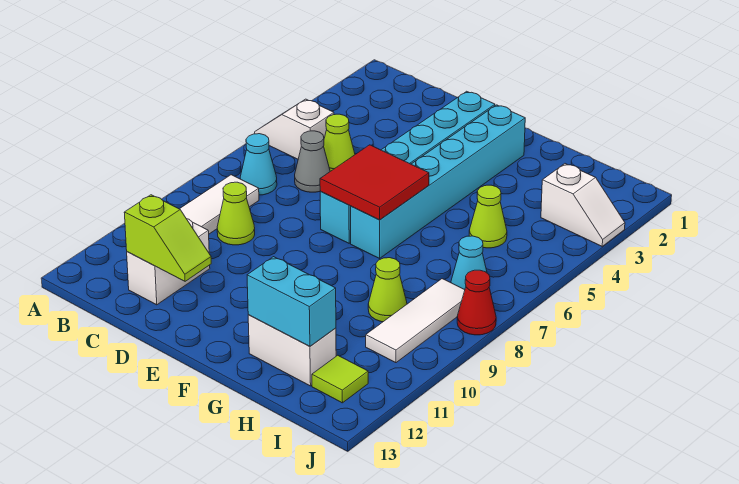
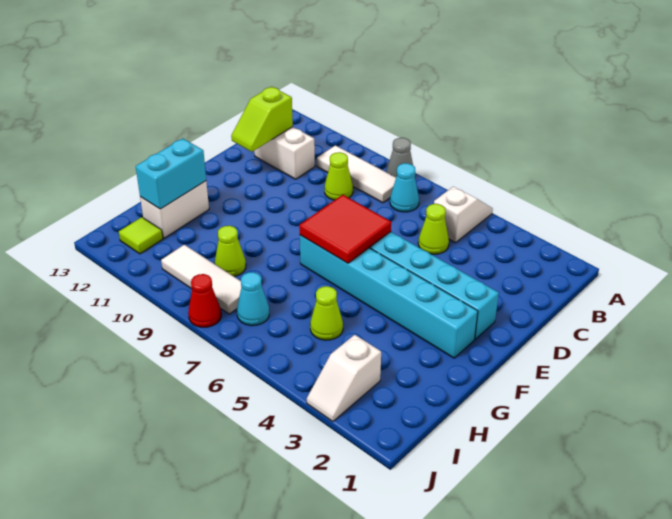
grey cone C6 level 1 -> grey cone A8 level 1

